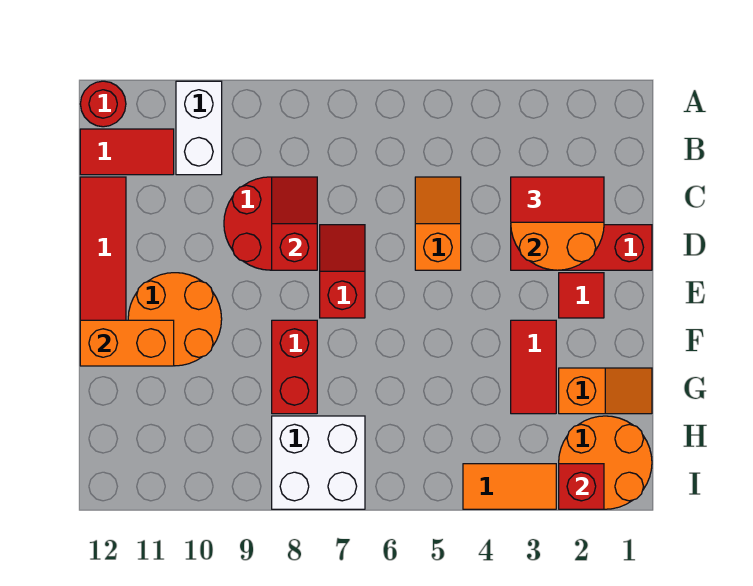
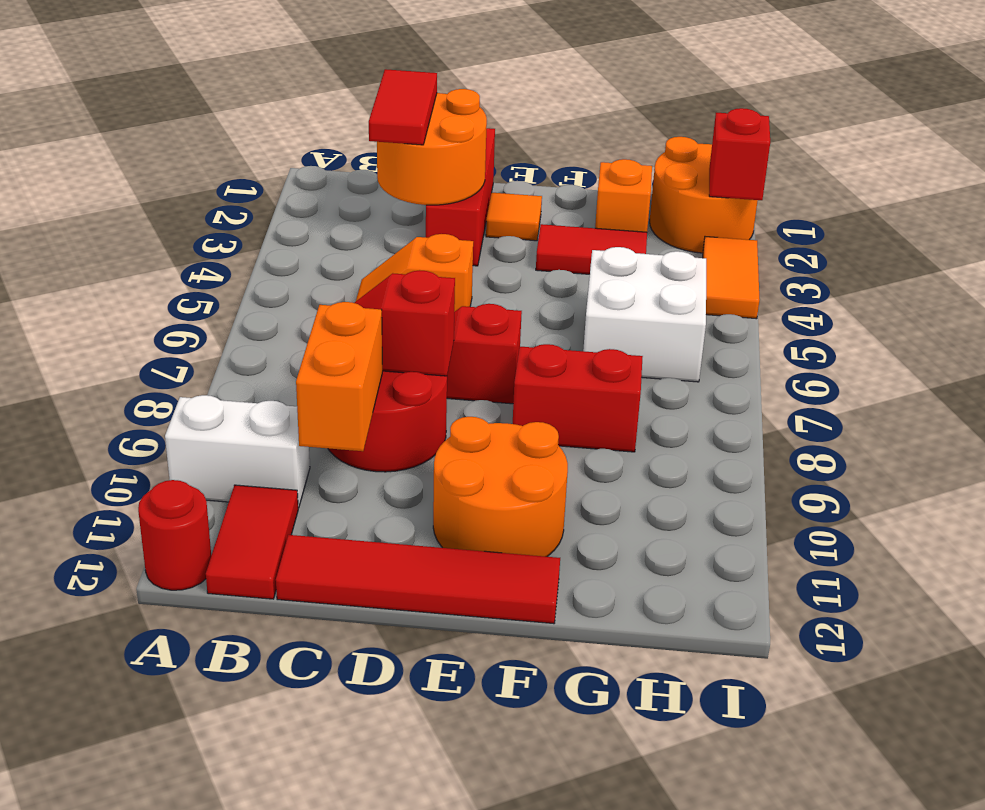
red tile E2 level 1 -> orange tile E2 level 1
orange brick F11:F12 level 2 -> orange brick C9:C10 level 2
white brick H7:I8 level 1 -> white brick G5:H6 level 1

